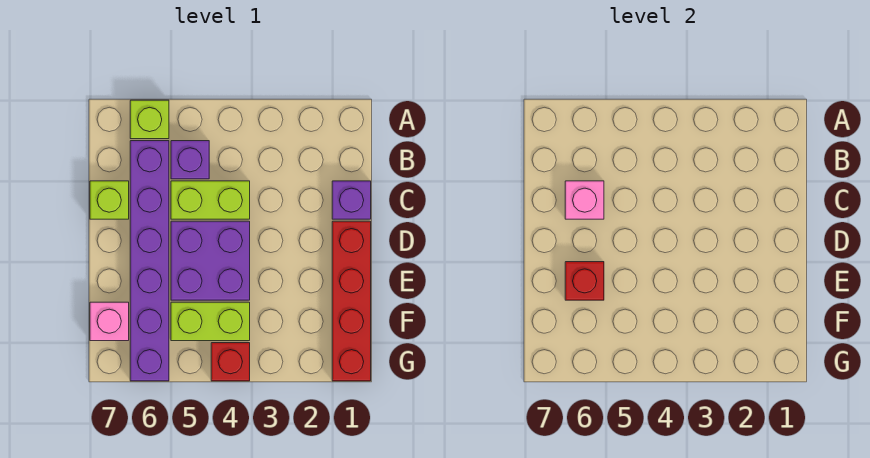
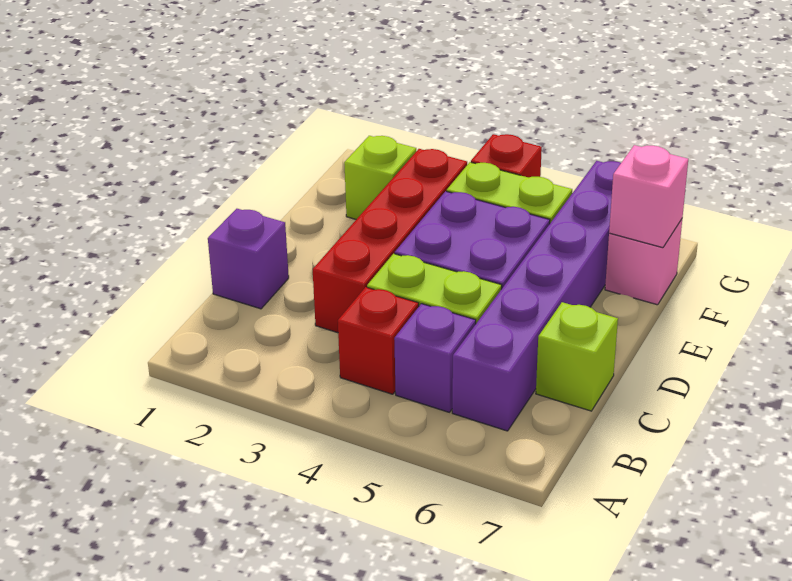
lime brick A6 level 1 -> lime brick F2 level 1
pink brick C6 level 2 -> pink brick F7 level 2
red brick D1:G1 level 1 -> red brick C3:F3 level 1
red brick E6 level 2 -> red brick B4 level 1

